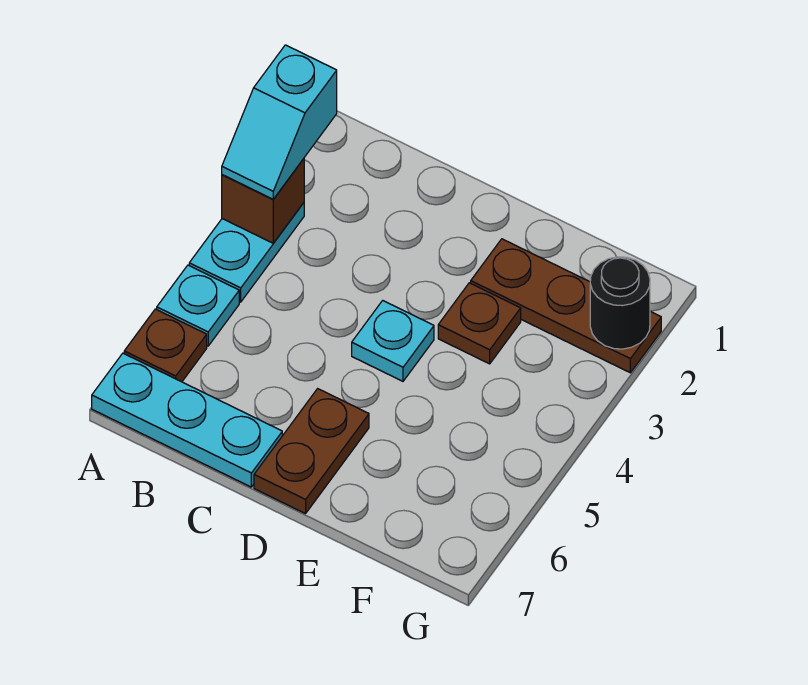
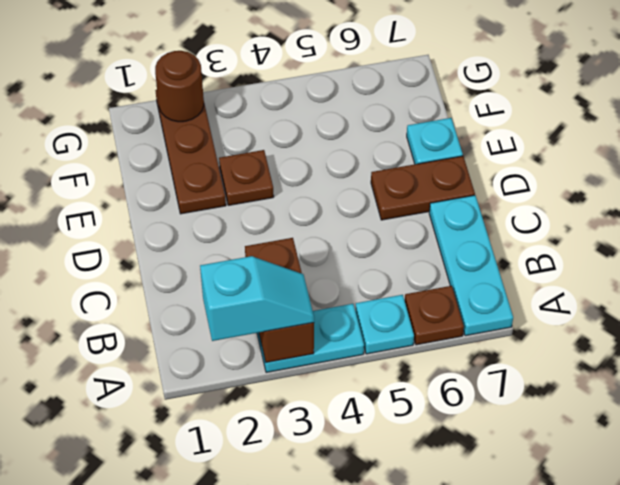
brown brick A3 level 2 -> brown brick A3:B3 level 2
cyan plate D4 level 1 -> cyan plate E7 level 1
black round brick G2 level 2 -> brown round brick G2 level 2

